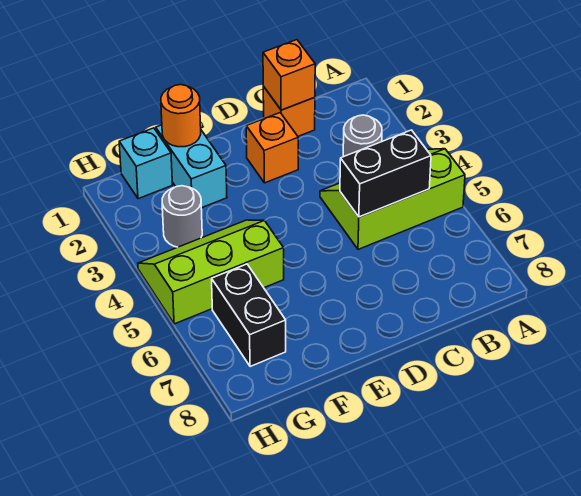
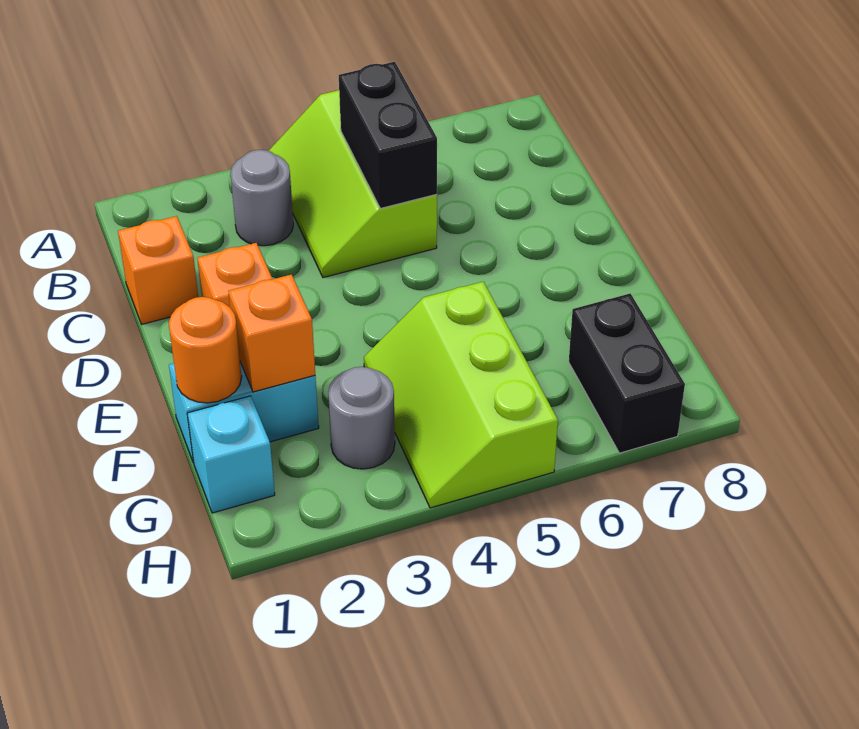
orange brick C1 level 2 -> orange brick F2 level 2
black brick G6:G7 level 1 -> black brick G7:H7 level 1

